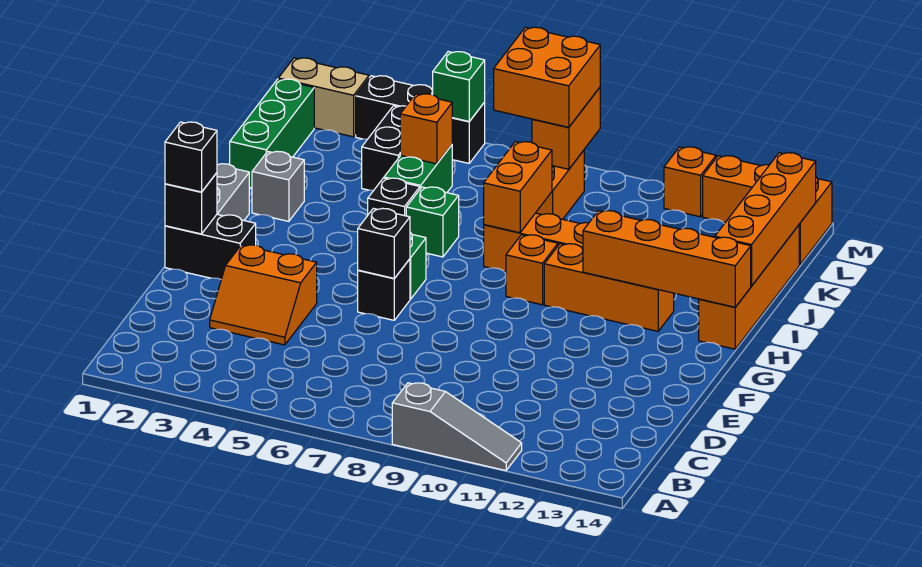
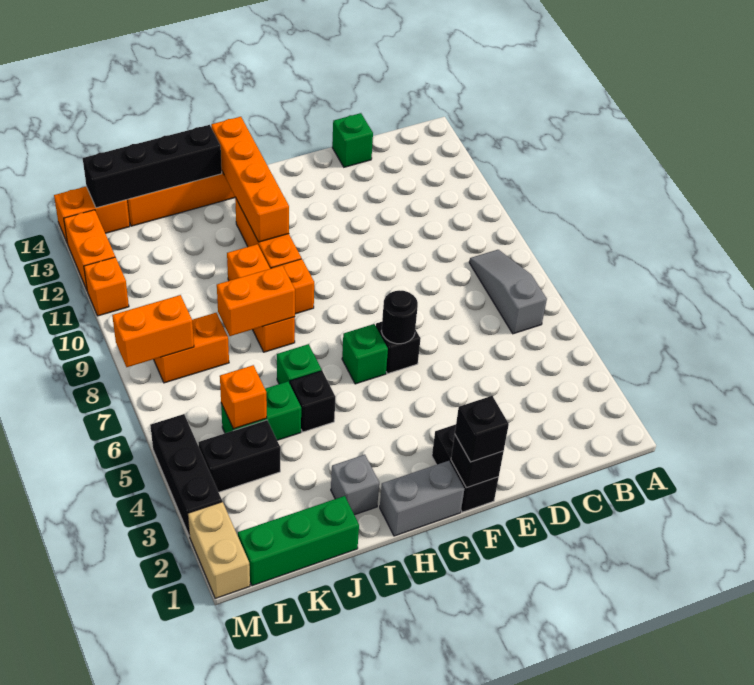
grey slope A9:A11 level 1 top 9 -> grey slope B6:B8 level 1 top 6
orange slope D3:E4 level 1 top E -> none
black brick F6 level 2 -> black round brick F6 level 2
orange brick I14:L14 level 2 -> black brick I14:L14 level 2
orange brick L7:M8 level 3 -> none
green brick M5 level 2 -> green brick D14 level 1

